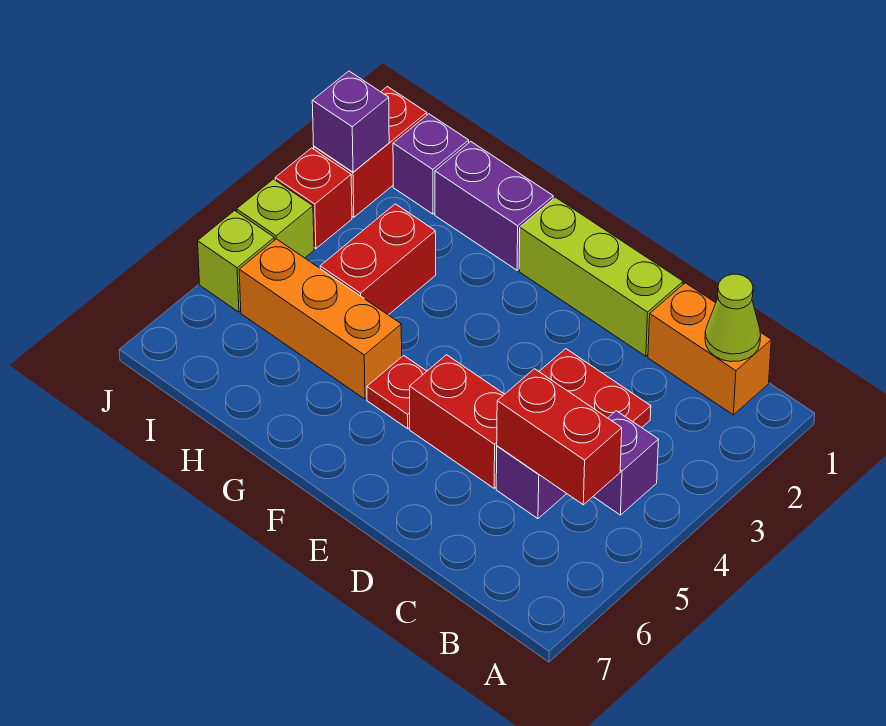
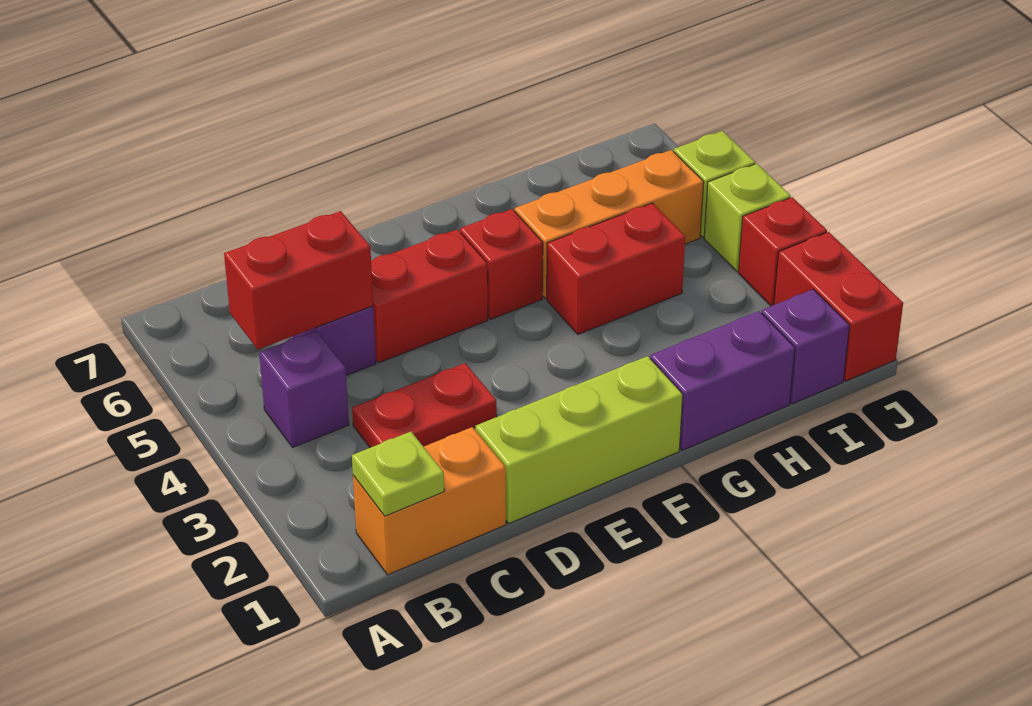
lime cone B1 level 2 -> lime plate B1 level 2
red plate F5 level 1 -> red brick F5 level 1
red brick H3:H4 level 1 -> red brick G4:H4 level 1
purple brick J2 level 2 -> none

